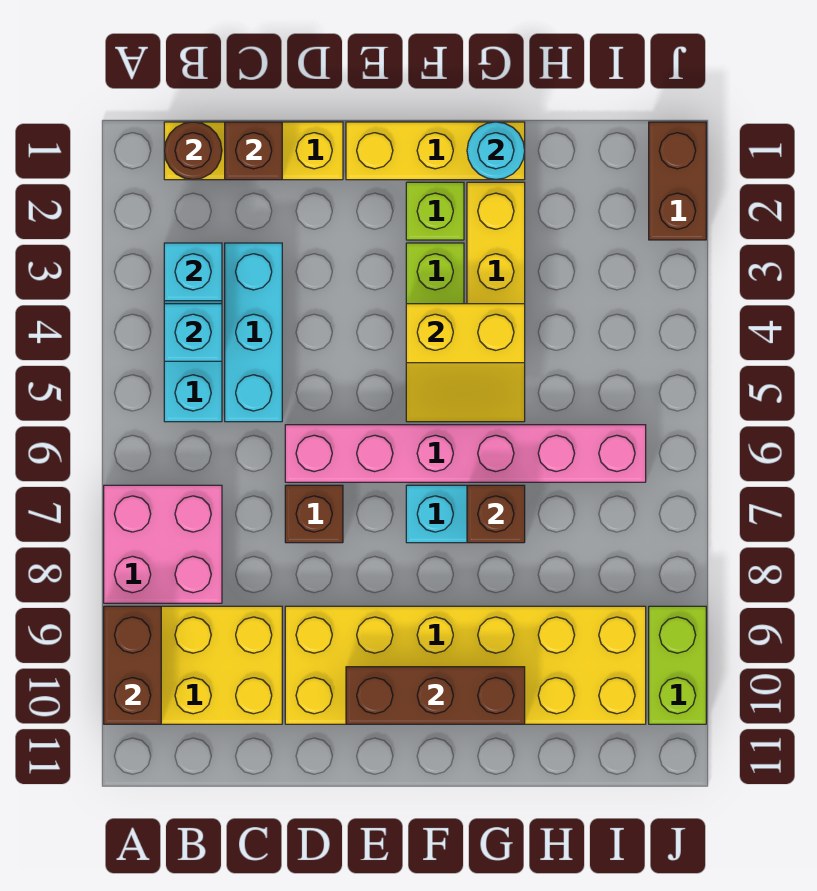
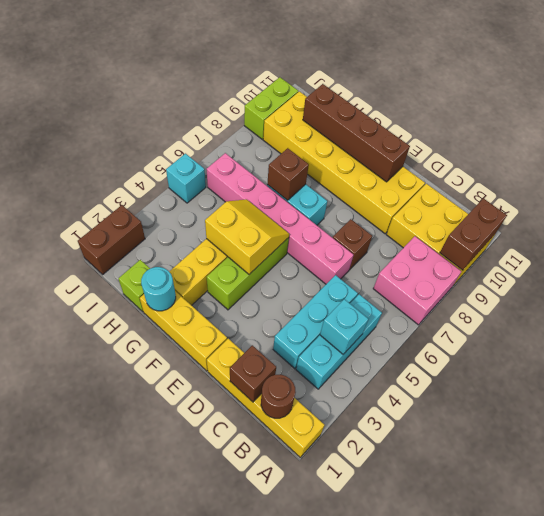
yellow brick B1:D1 level 1 -> yellow brick A1:D1 level 1
cyan brick B3 level 2 -> cyan brick J5 level 1
brown brick E10:G10 level 2 -> brown brick E10:H10 level 2
lime brick F2 level 1 -> lime brick H1 level 1

